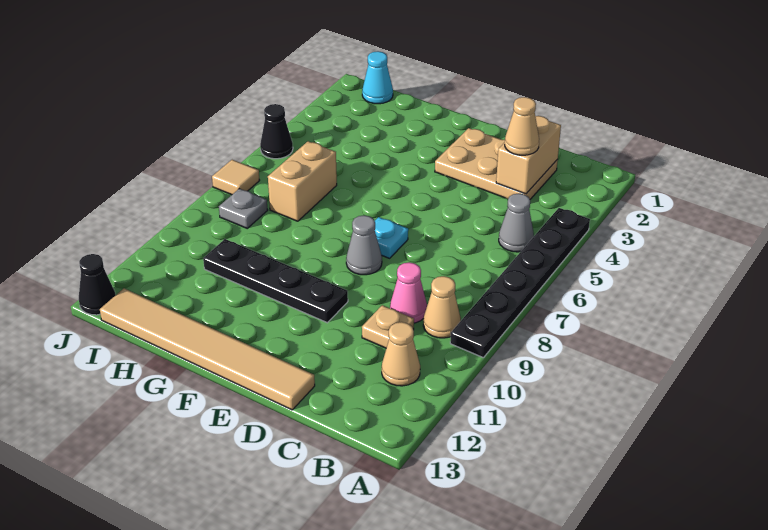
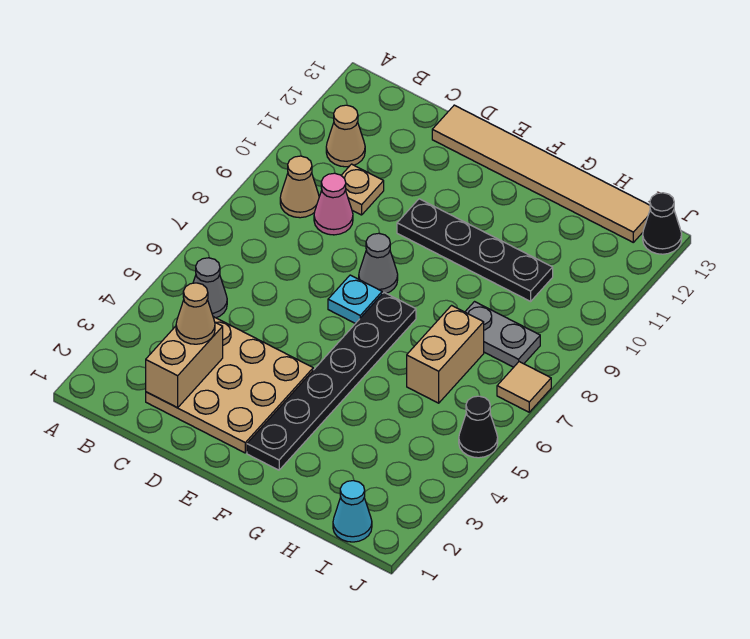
black plate A4:A9 level 1 -> black plate F2:F7 level 1
tan plate C2:E3 level 1 -> tan plate C2:E4 level 1
grey plate I8 level 1 -> grey plate H8:I8 level 1

